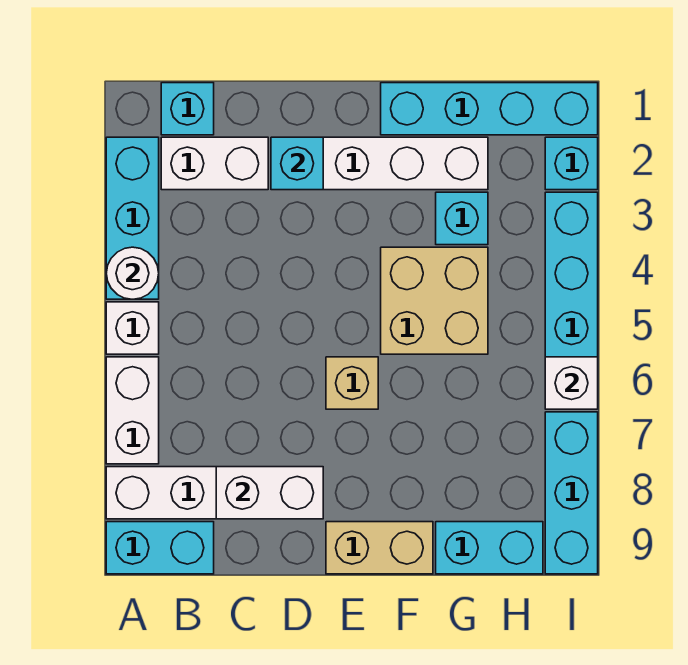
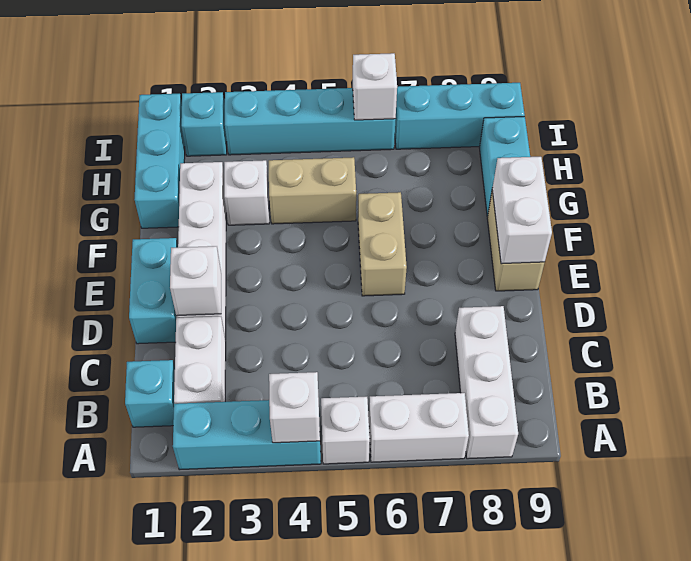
white round brick A4 level 2 -> white brick A4 level 2
cyan brick A9:B9 level 1 -> cyan brick D1:E1 level 1
white brick C8:D8 level 2 -> white brick E9:F9 level 2
cyan brick D2 level 2 -> white brick D2 level 2
tan brick E6 level 1 -> tan brick E6:F6 level 1
cyan brick F1:I1 level 1 -> cyan brick G1:I1 level 1
tan brick F4:G5 level 1 -> tan brick G4:G5 level 1
cyan brick G3 level 1 -> white brick G3 level 1

